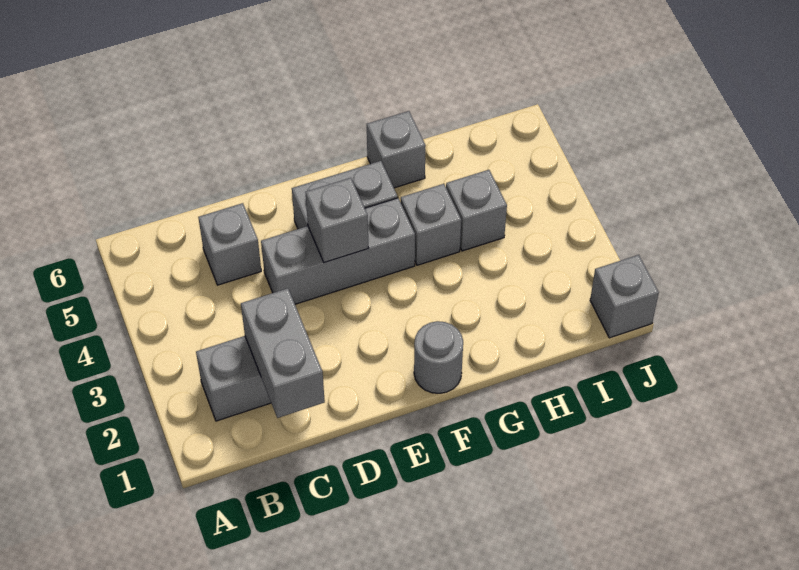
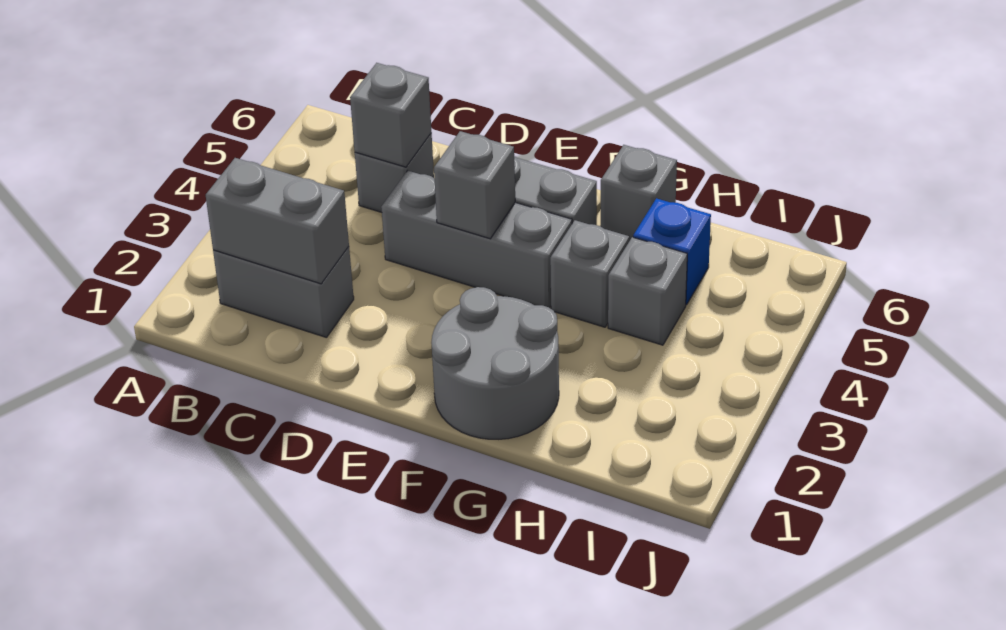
grey brick C1:C2 level 2 -> grey brick B2:C2 level 2
grey round brick F1 level 1 -> grey round brick F1:G2 level 1
none -> blue brick H5 level 1
grey brick J1 level 1 -> grey brick C5 level 2

